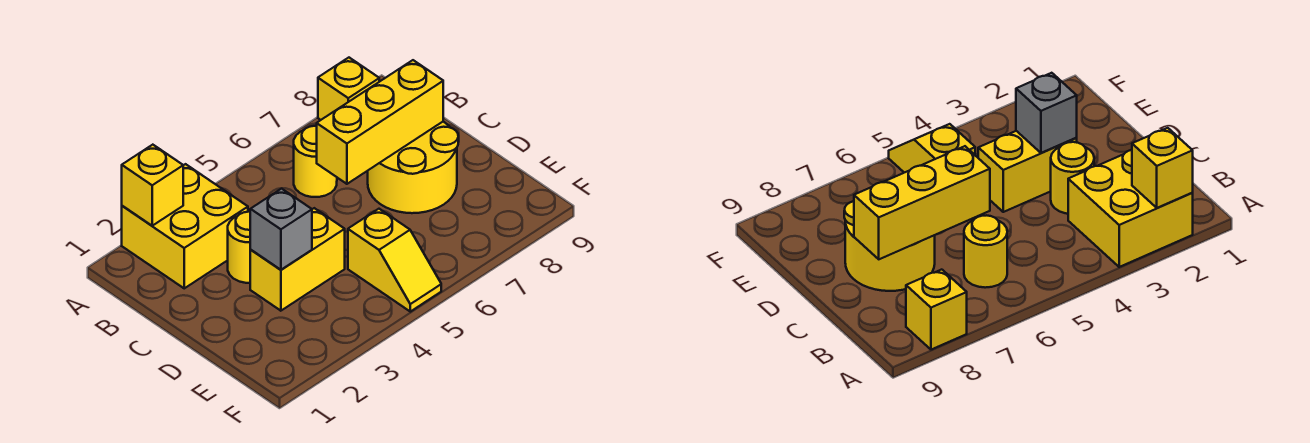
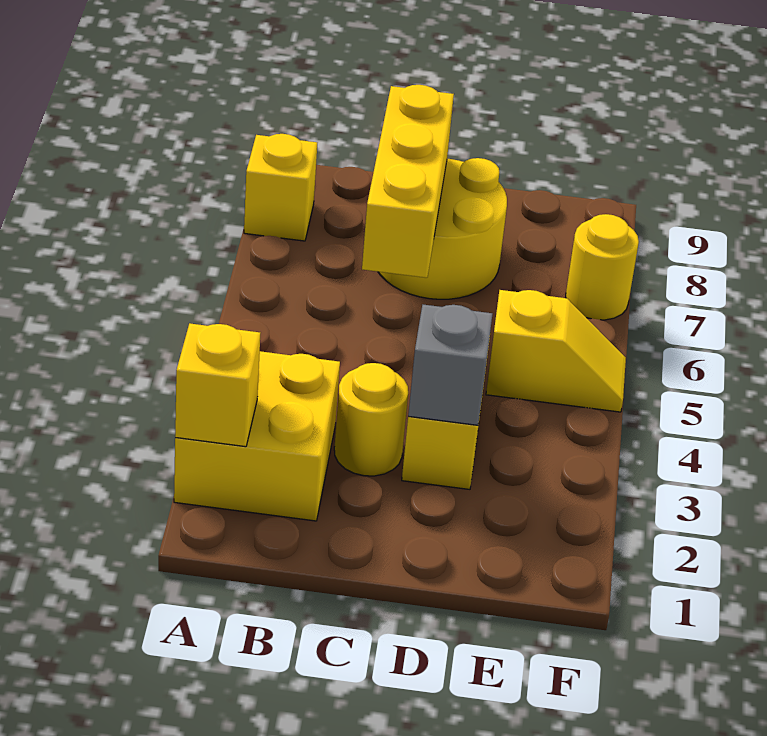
yellow round brick B6 level 1 -> yellow round brick F7 level 1

